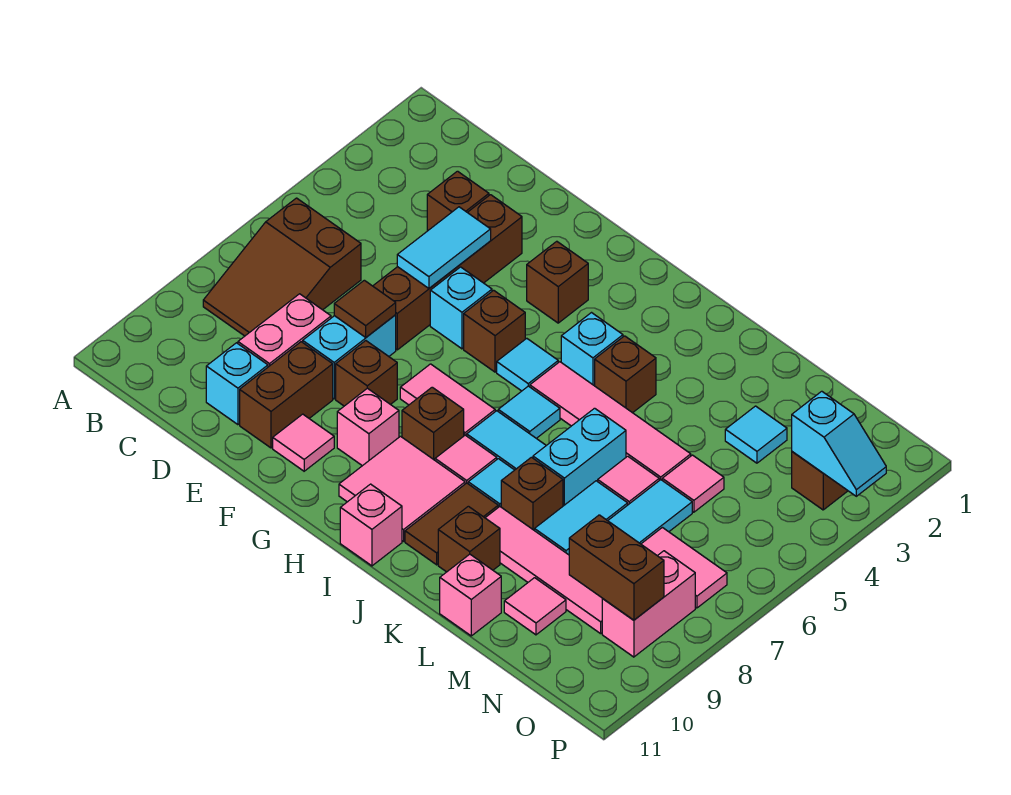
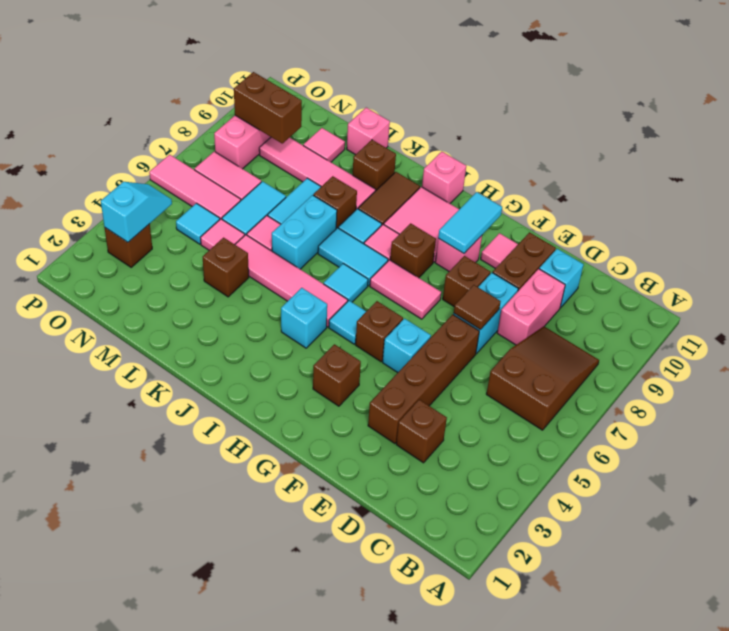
cyan tile E4:E5 level 2 -> cyan tile G9:G10 level 2
brown brick J4 level 1 -> brown brick L4 level 1
cyan tile M3 level 1 -> cyan tile N5 level 1
none -> pink tile N6:P6 level 1
cyan slope O3:P3 level 2 top O -> cyan slope O3:O4 level 2 top 3

